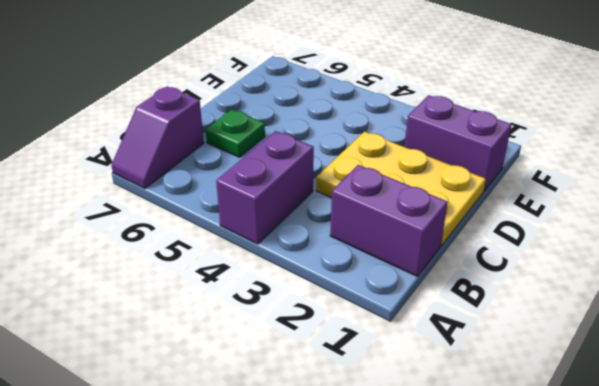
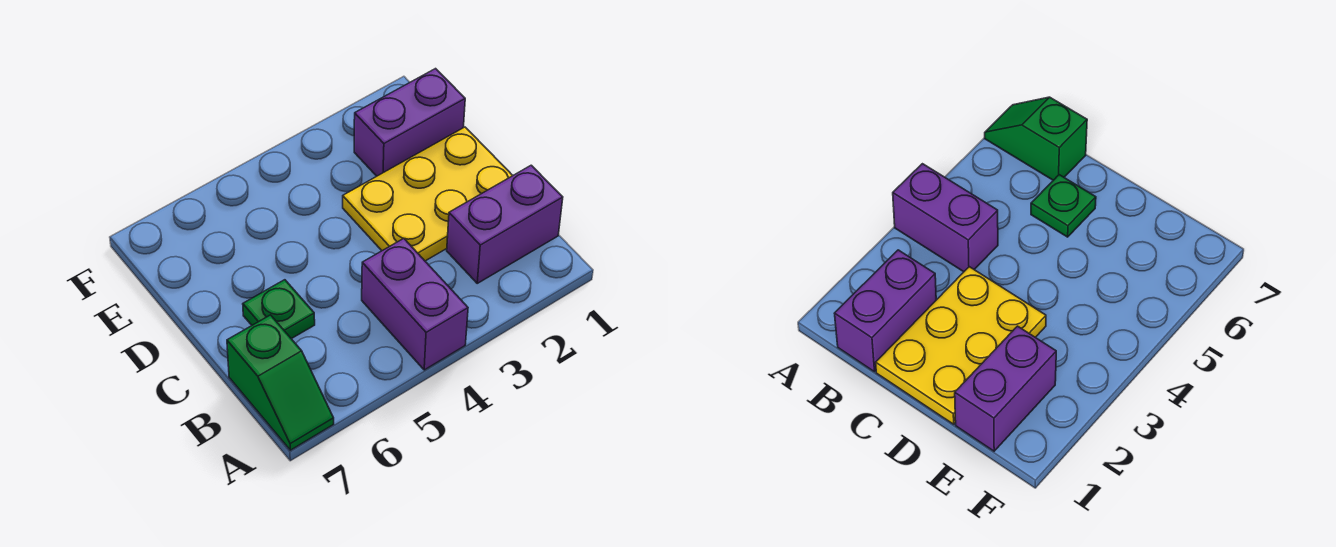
purple slope A7:B7 level 1 top B -> green slope A7:B7 level 1 top B

